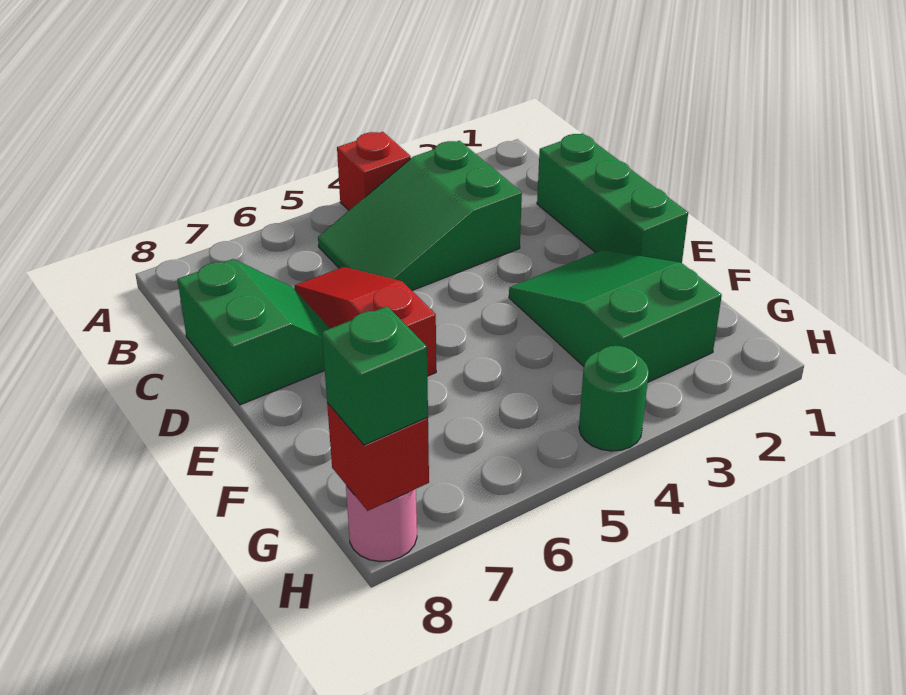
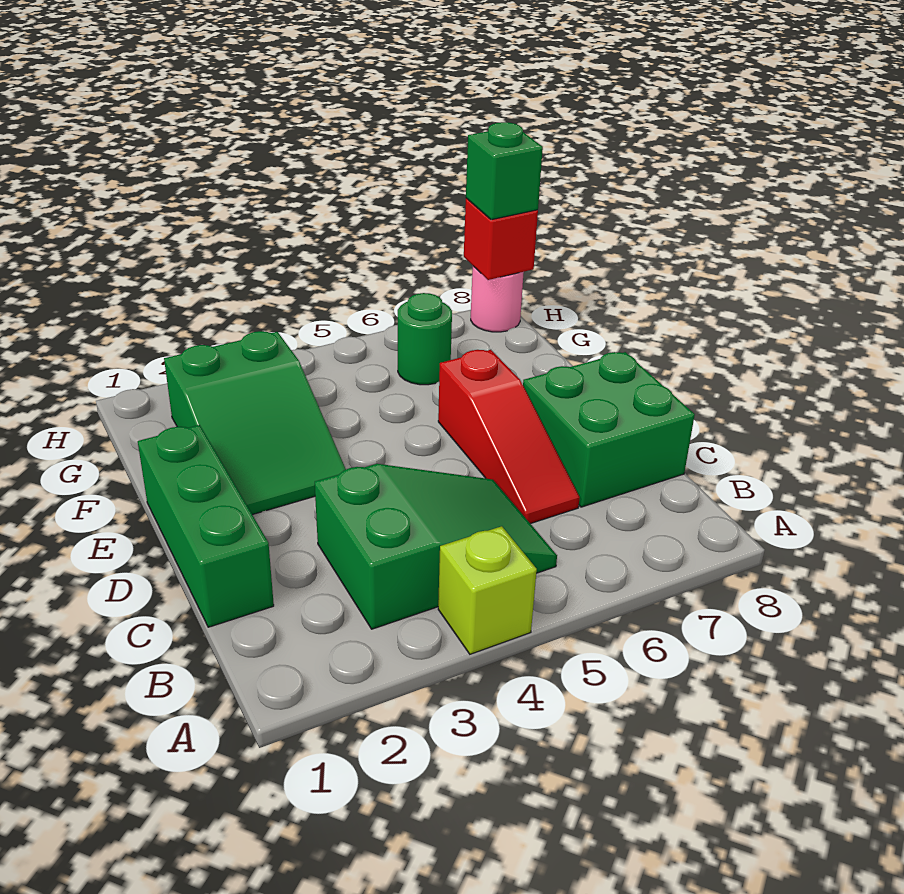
red brick A4 level 1 -> lime brick A4 level 1
green slope C7:D8 level 1 top 8 -> green brick C7:D8 level 1
green round brick H4 level 1 -> green round brick G6 level 1

